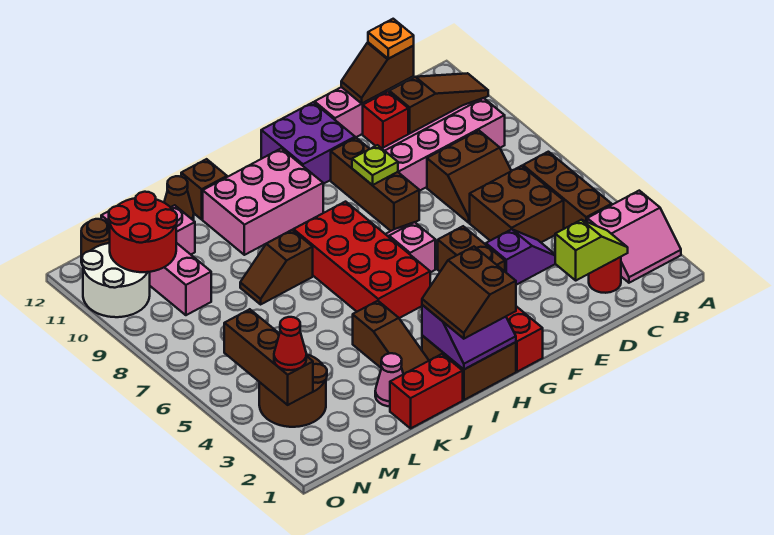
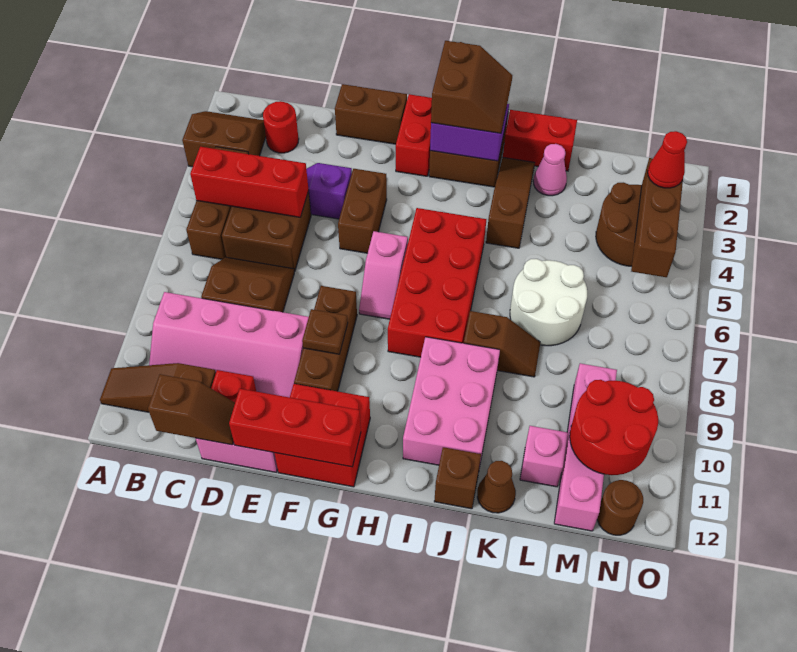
pink slope A2:B3 level 1 top 3 -> brown slope A2:B3 level 1 top 3
none -> red brick B5:D5 level 2
lime slope C2:D2 level 2 top D -> none
orange plate C12 level 3 -> none
none -> brown brick E1:F1 level 1
none -> red brick E12:G12 level 2
lime plate F9 level 2 -> brown plate F9 level 2
purple brick F11:G12 level 1 -> red brick F11:G12 level 1
pink brick H10:J11 level 1 -> pink brick I9:J11 level 1
white round brick N10:O11 level 1 -> white round brick K6:L7 level 1

